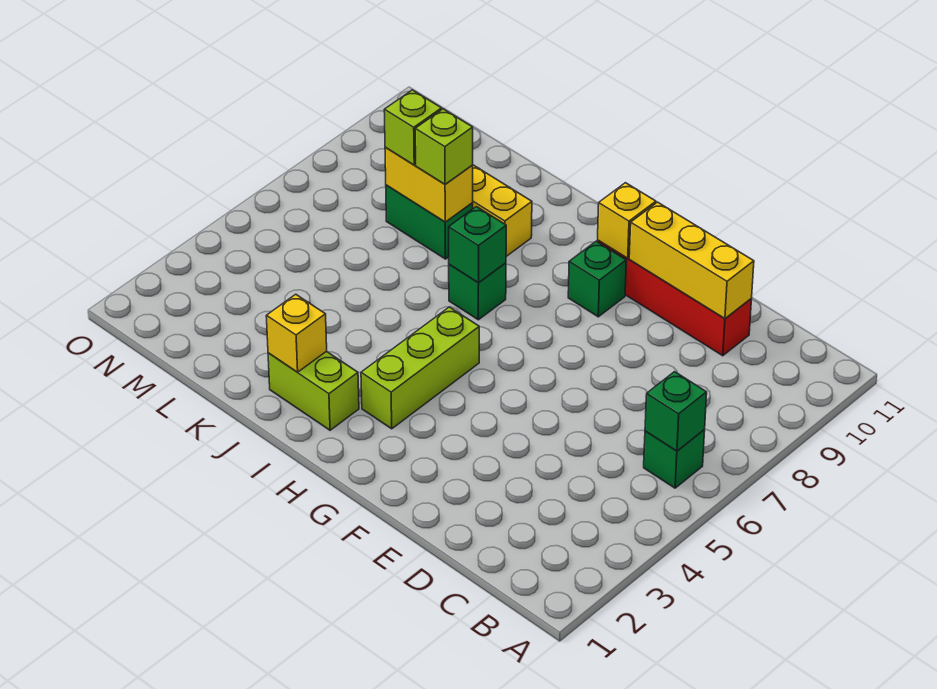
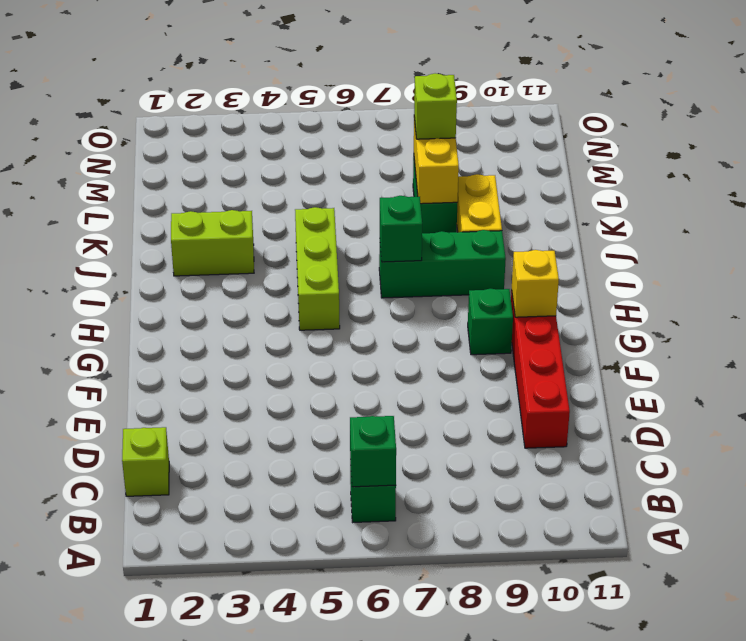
yellow brick D10:F10 level 2 -> none
lime brick H3:H5 level 1 -> lime brick H5:J5 level 1
lime brick I2:J2 level 1 -> lime brick J2:J3 level 1
green brick I7 level 1 -> green brick I7:I9 level 1
yellow brick J2 level 2 -> none
lime brick K8 level 3 -> lime brick C1 level 1

